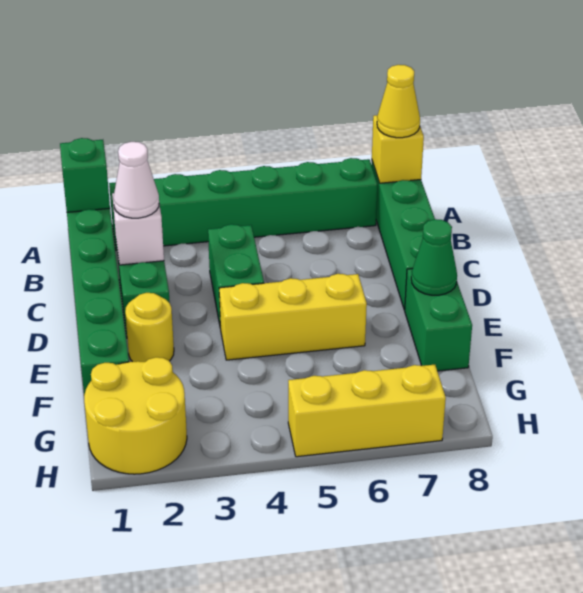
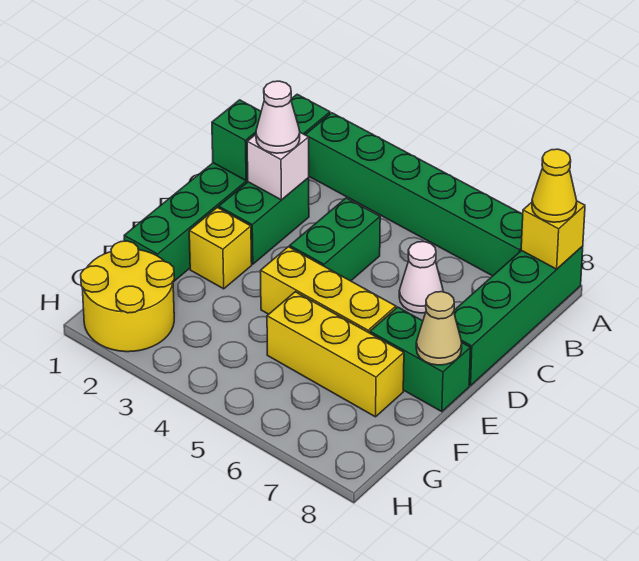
green brick A1 level 2 -> green brick C1 level 2
none -> white cone C6 level 1
yellow round brick E2 level 1 -> yellow brick E2 level 1
green brick E8:F8 level 1 -> green brick E7:E8 level 1
green cone E8 level 2 -> tan cone E8 level 2
yellow brick H5:H7 level 1 -> yellow brick F5:F7 level 1

